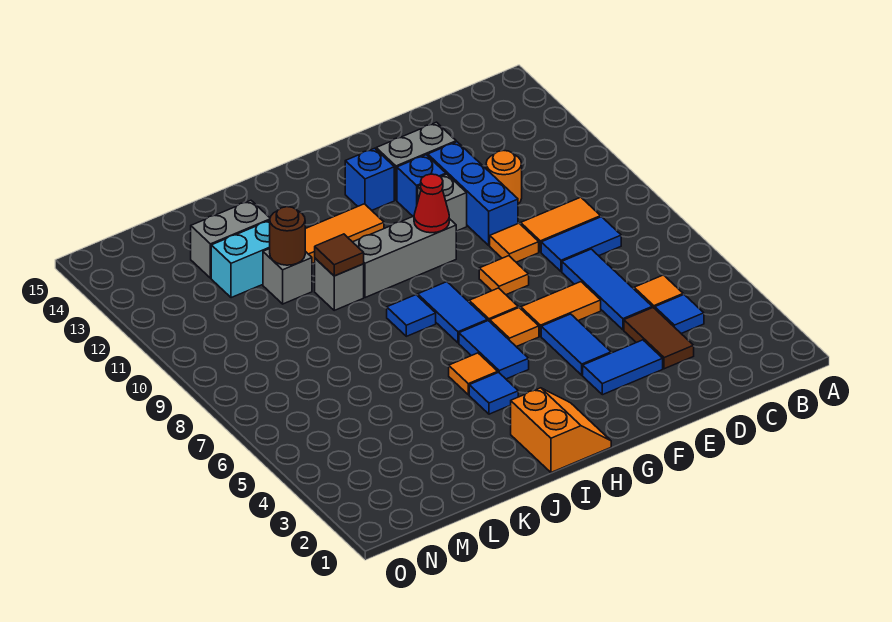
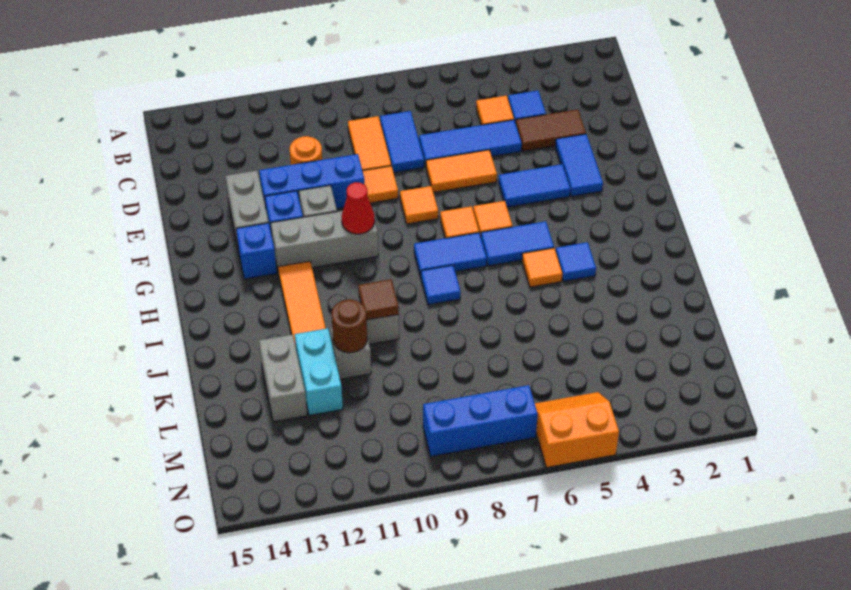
orange tile E6:F6 level 1 -> orange tile E6:E7 level 1
grey brick G10:I10 level 1 -> grey brick G10:G12 level 1
orange slope H1:I2 level 1 top I -> orange slope N5:O6 level 1 top O
none -> blue brick N7:N9 level 1

